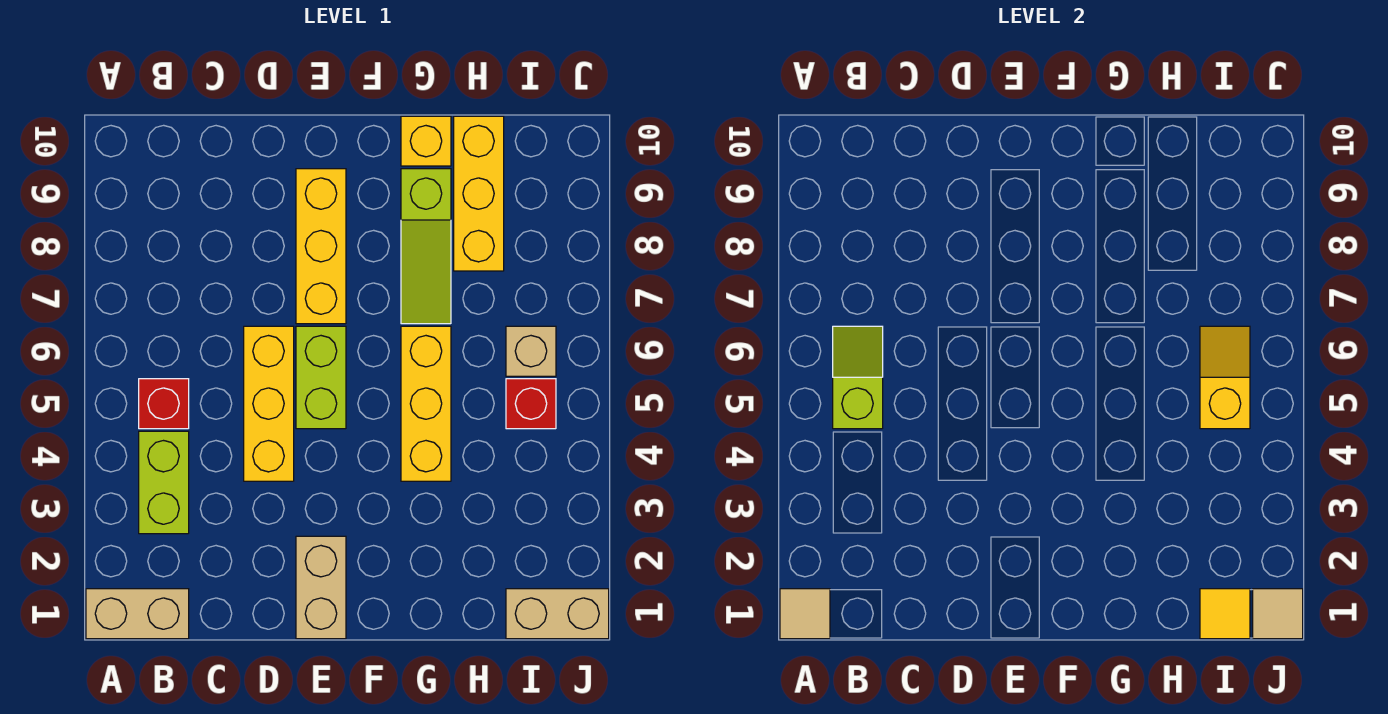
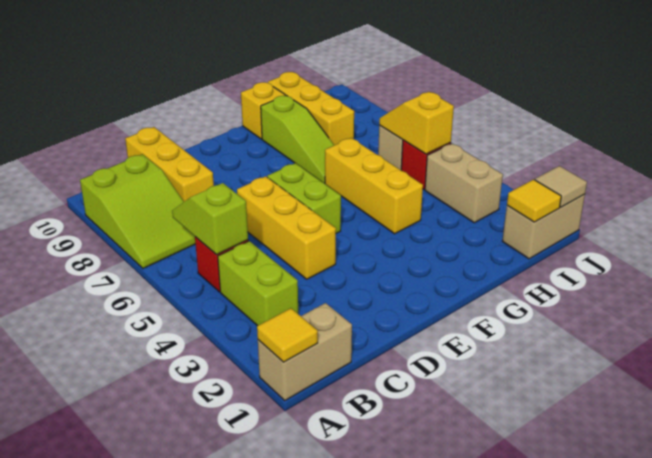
tan tile A1 level 2 -> yellow tile A1 level 2
none -> lime slope A7:B9 level 1 top 9
tan brick E1:E2 level 1 -> tan brick I3:I4 level 1
yellow brick E7:E9 level 1 -> yellow brick C8:C10 level 1

